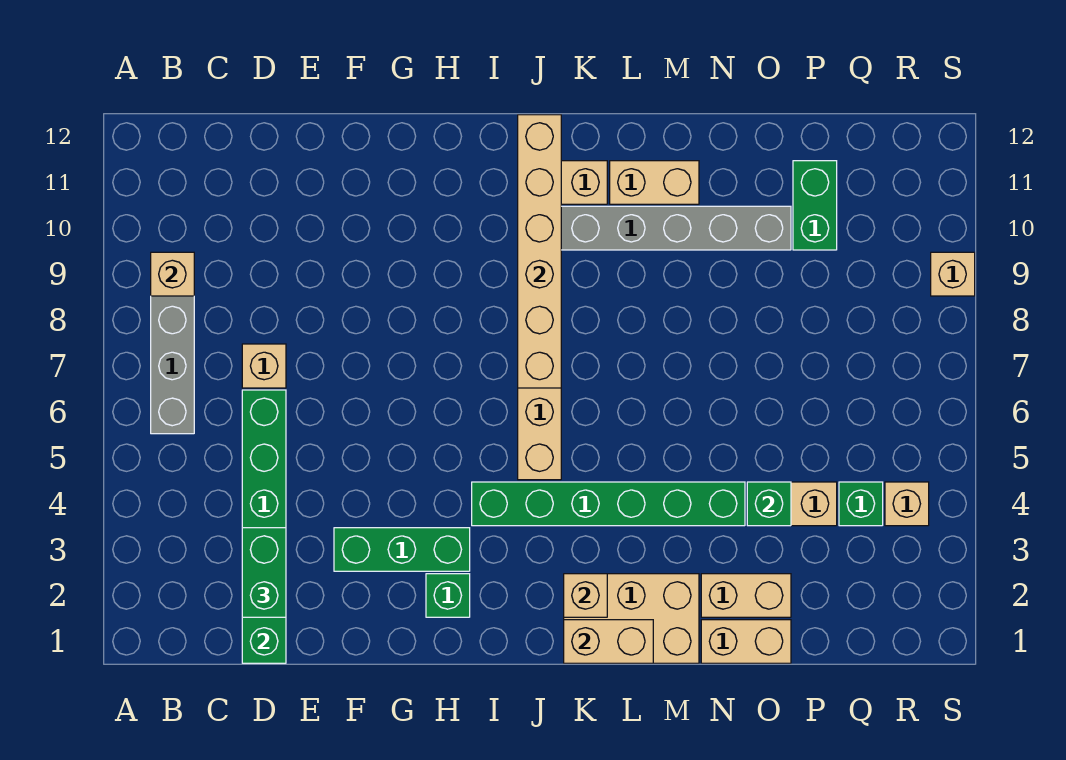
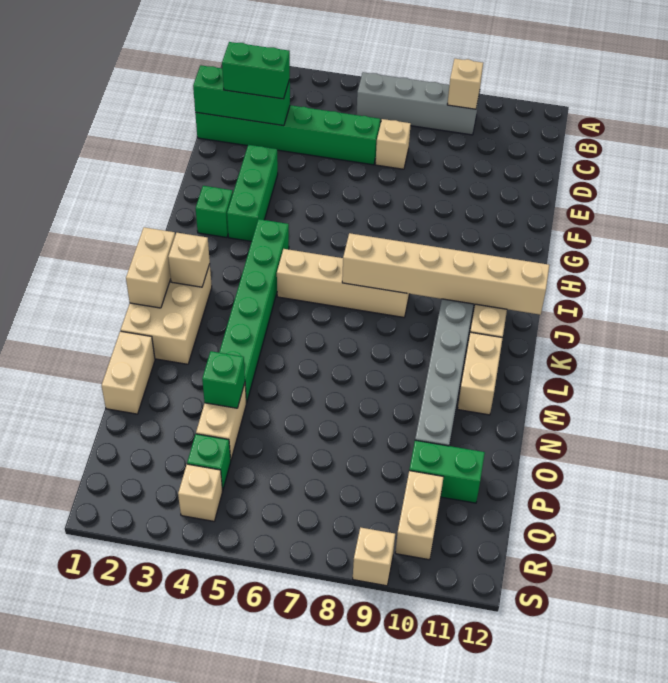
tan brick N2:O2 level 1 -> tan brick Q10:R10 level 1

